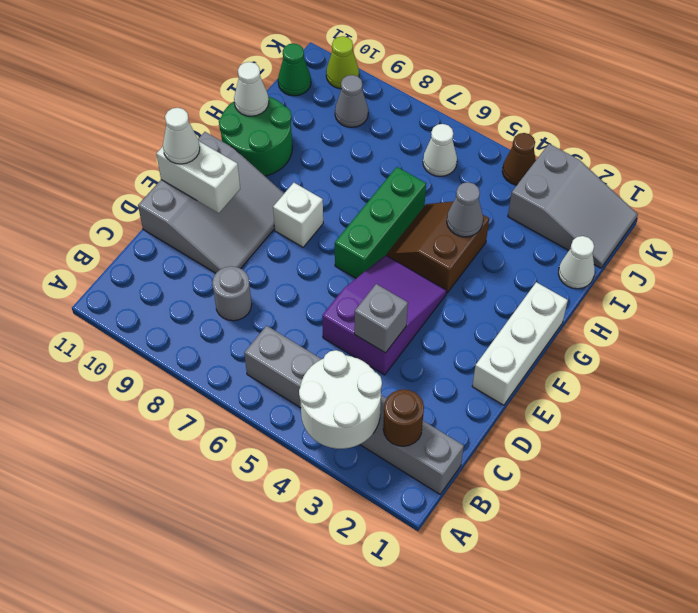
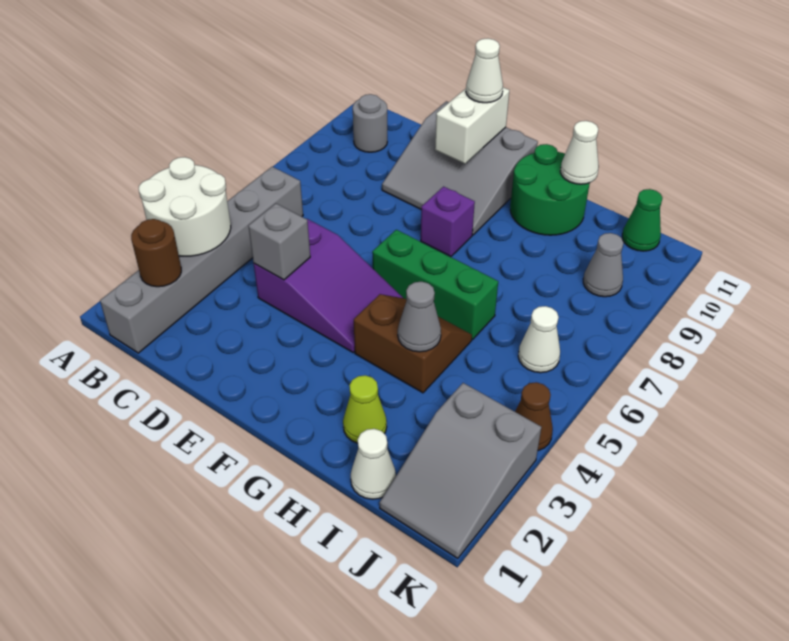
grey round brick C8 level 1 -> grey round brick B10 level 1
white brick E1:G1 level 1 -> none
white brick F8 level 1 -> purple brick F8 level 1
lime cone K10 level 1 -> lime cone H2 level 1

